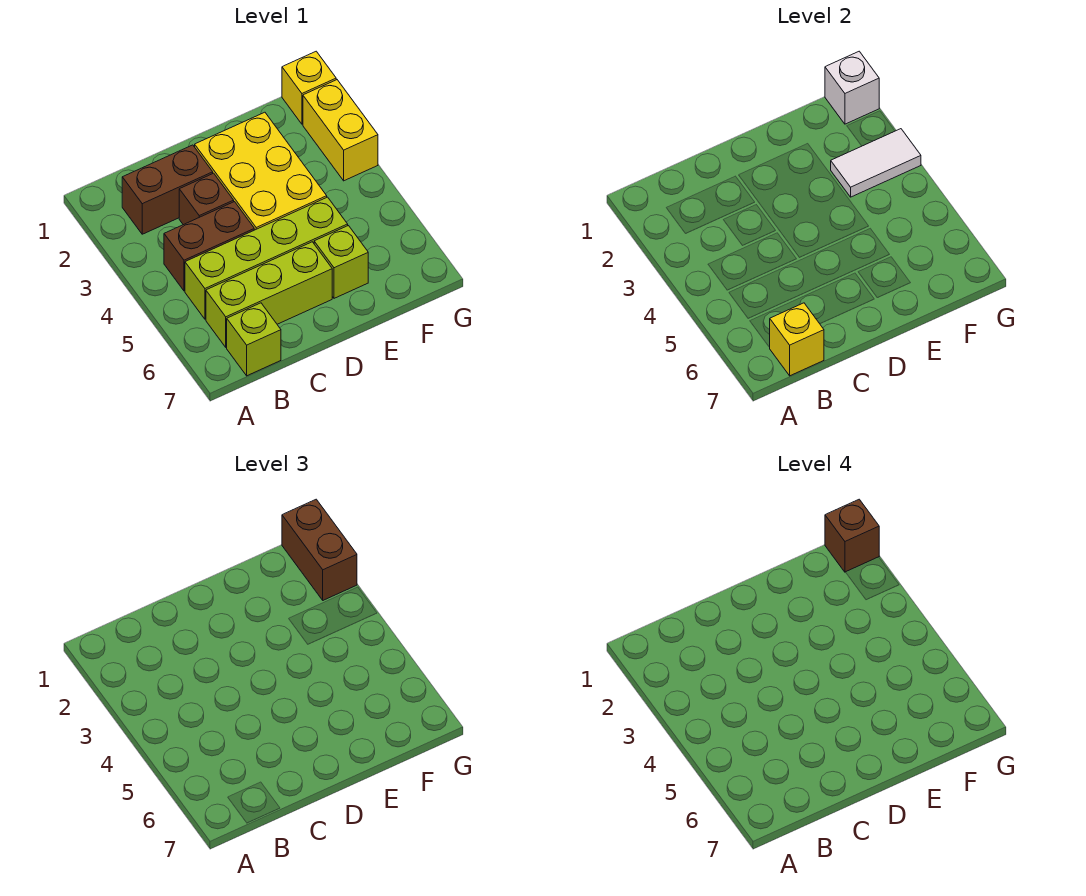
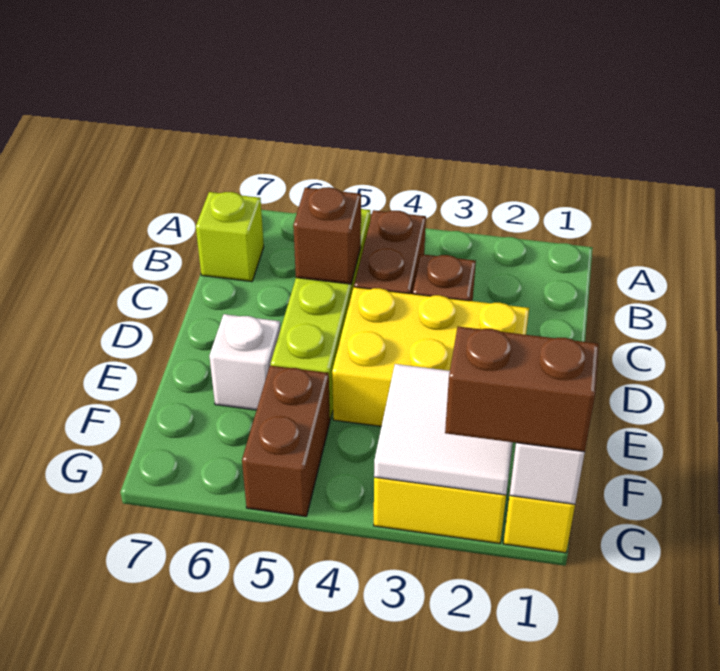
brown brick B2:C2 level 1 -> brown brick F5:G5 level 1
lime brick B6:D6 level 1 -> none
yellow brick B7 level 2 -> none
lime brick E6 level 1 -> white brick E6 level 1
white tile F3:G3 level 2 -> white tile F2:G3 level 2
brown brick G1 level 4 -> brown brick C5 level 2

